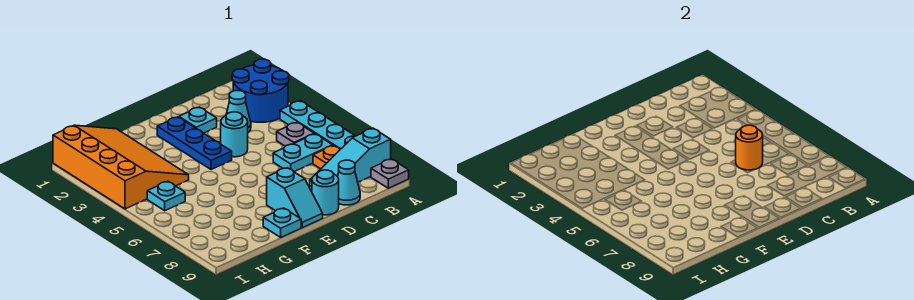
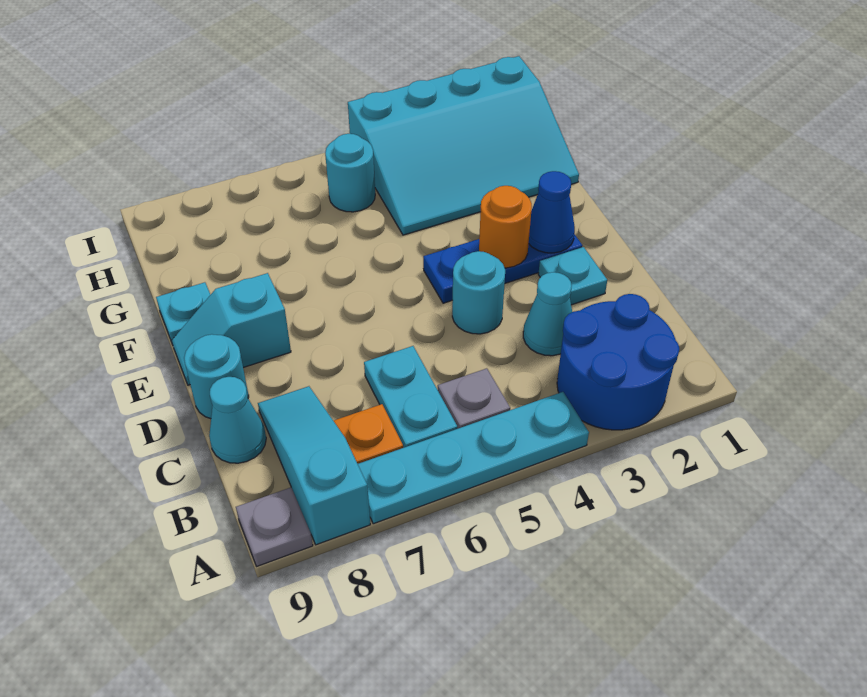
orange round brick C6 level 2 -> orange round brick E3 level 2
none -> blue cone E2 level 2
orange slope G1:I4 level 1 top I -> cyan slope G1:I4 level 1 top I
cyan plate H5 level 1 -> cyan round brick H5 level 1

